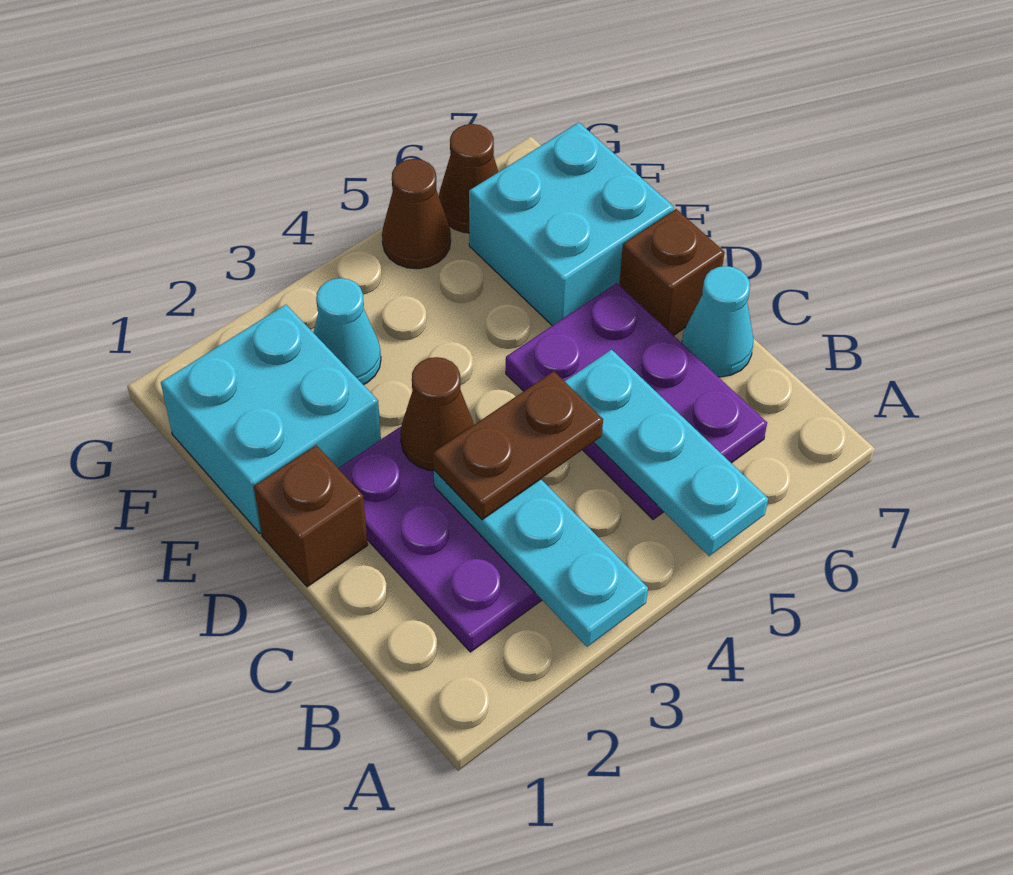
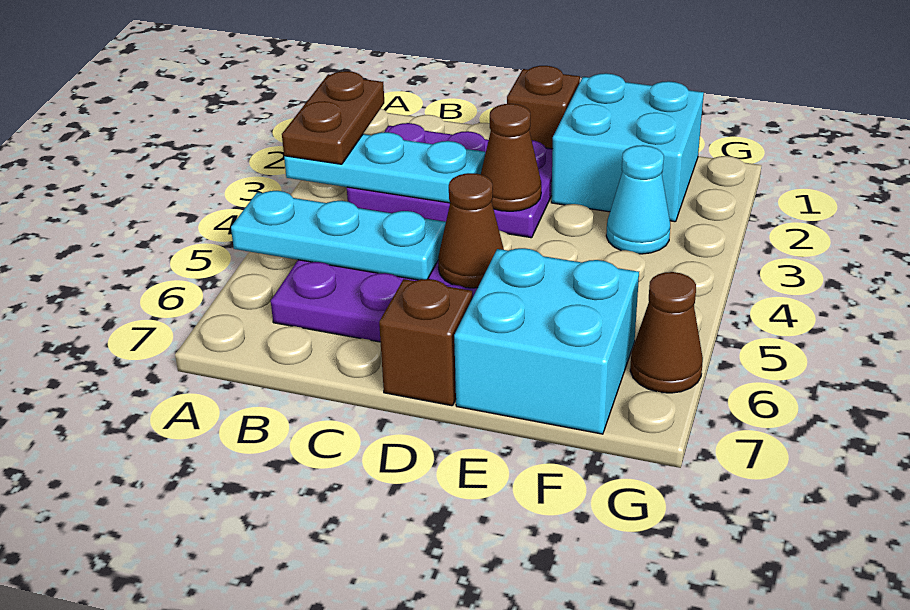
brown plate C3:C4 level 3 -> brown plate A2:A3 level 3
cyan cone C7 level 1 -> none
brown cone G5 level 1 -> brown cone D5 level 2

